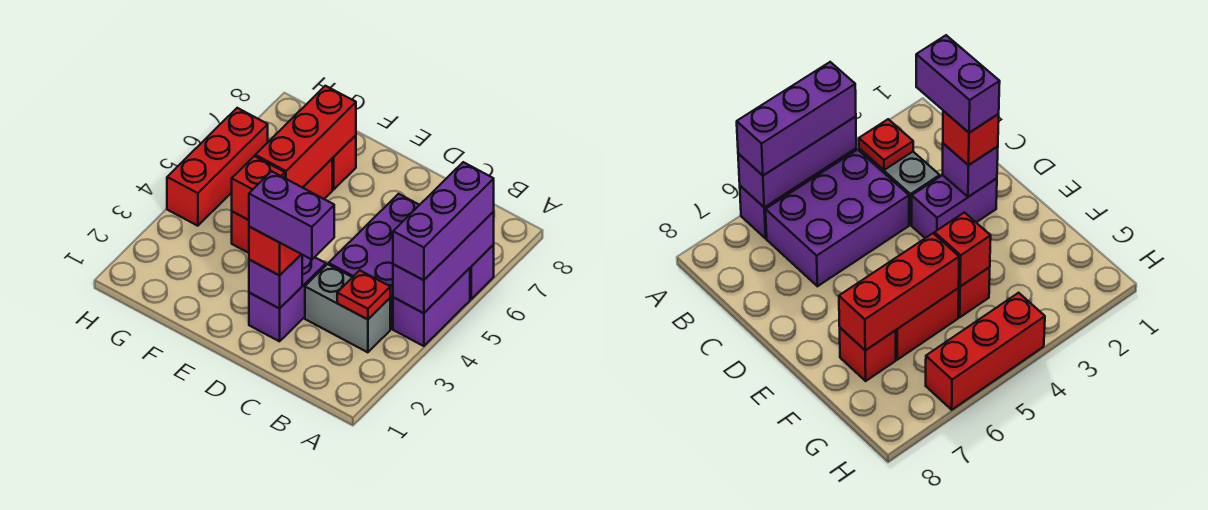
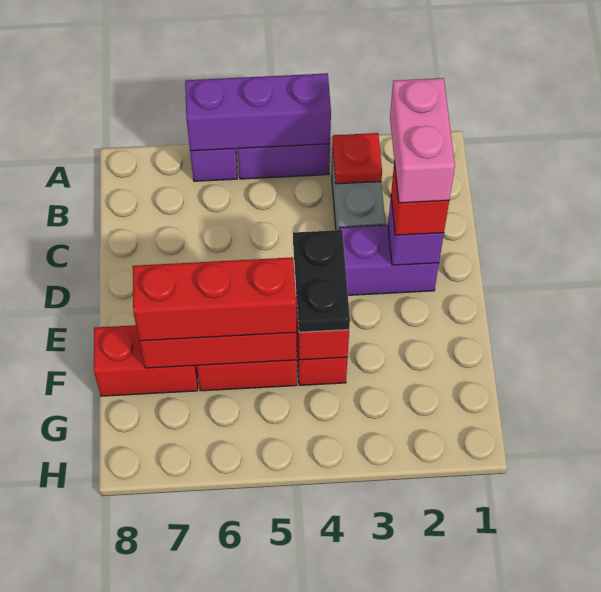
purple brick A4:A6 level 3 -> none
purple brick B4:C6 level 1 -> none
purple brick C2:D2 level 4 -> pink brick C2:D2 level 4
none -> black plate E4:F4 level 3
red brick F7 level 1 -> red brick F7:F8 level 1
red brick H4:H6 level 1 -> red brick F5:F7 level 3

